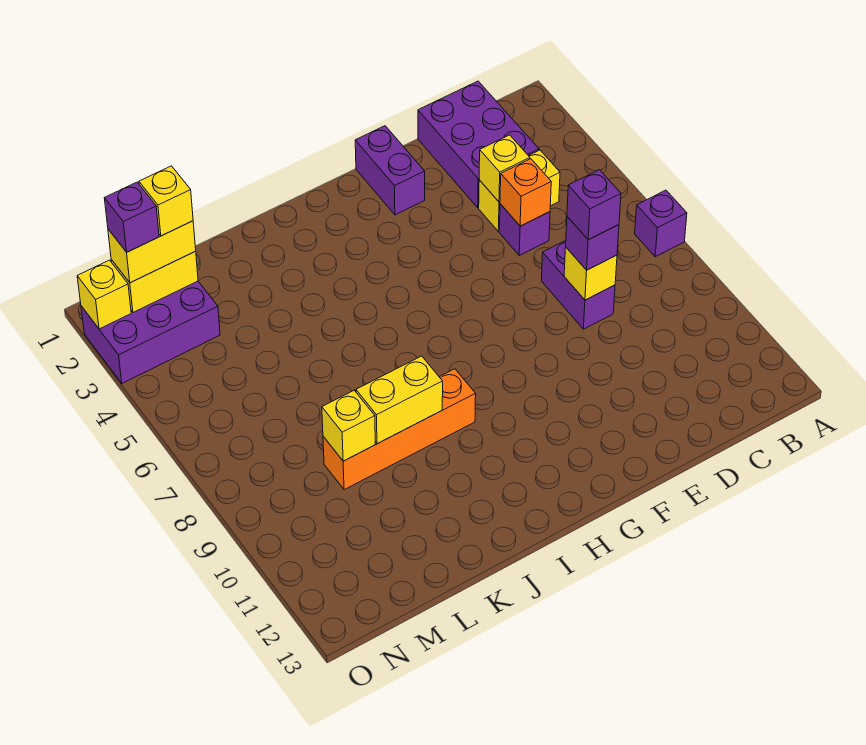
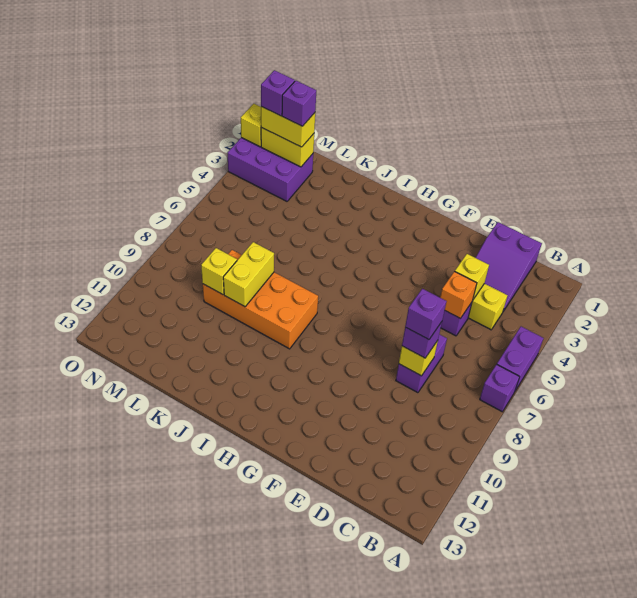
purple brick C1:D3 level 1 -> purple slope C1:D3 level 1 top 1
purple brick F1:F2 level 1 -> purple brick A5:A6 level 1
orange brick I9:L9 level 1 -> orange brick I8:L9 level 1
yellow brick J9:K9 level 2 -> yellow brick K8:K9 level 2
yellow brick M2 level 4 -> purple brick M2 level 4

